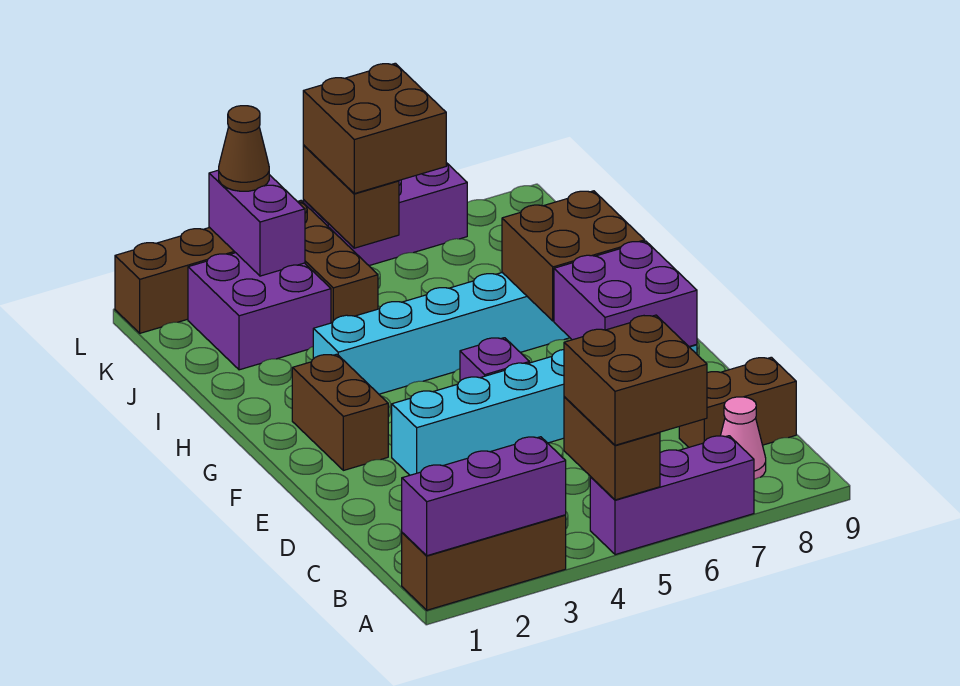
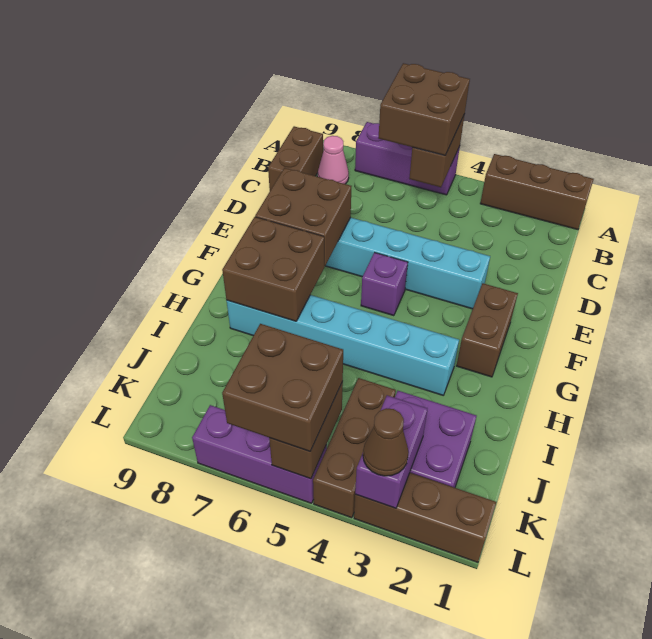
purple brick A1:A3 level 2 -> none
brown brick C8:C9 level 1 -> brown brick B9:C9 level 1
purple brick E7:F8 level 2 -> brown brick E7:F8 level 2

